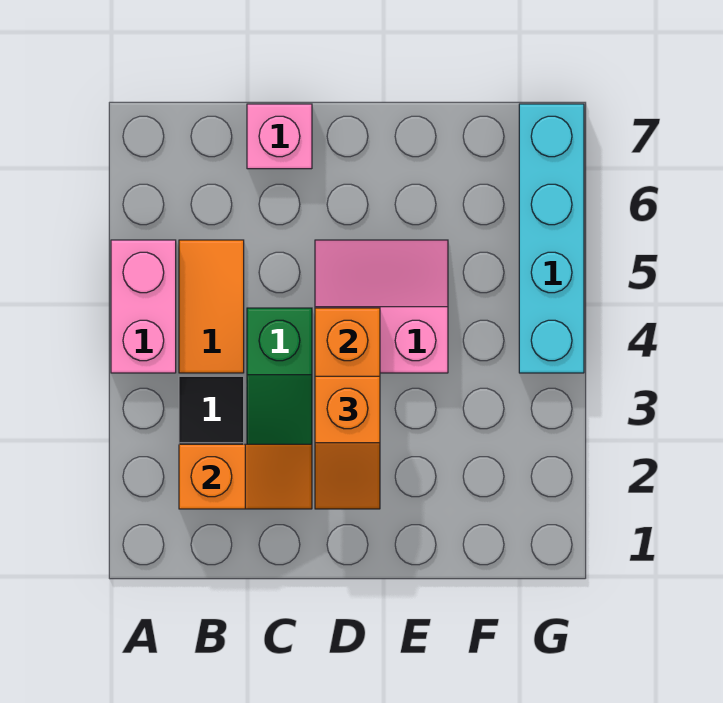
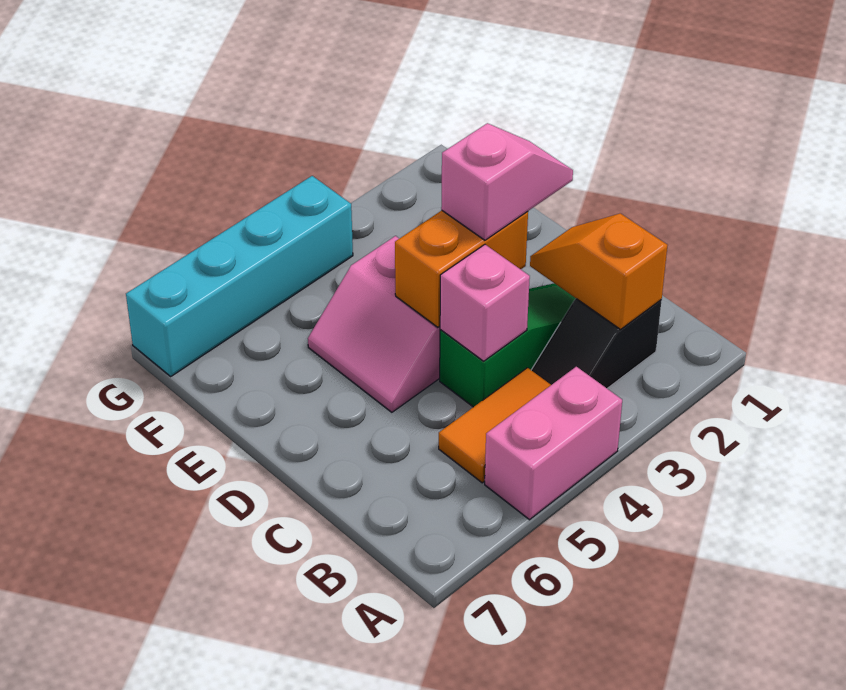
pink brick C7 level 1 -> pink brick C4 level 2
orange slope D2:D3 level 3 top 3 -> pink slope D2:D3 level 3 top 3

